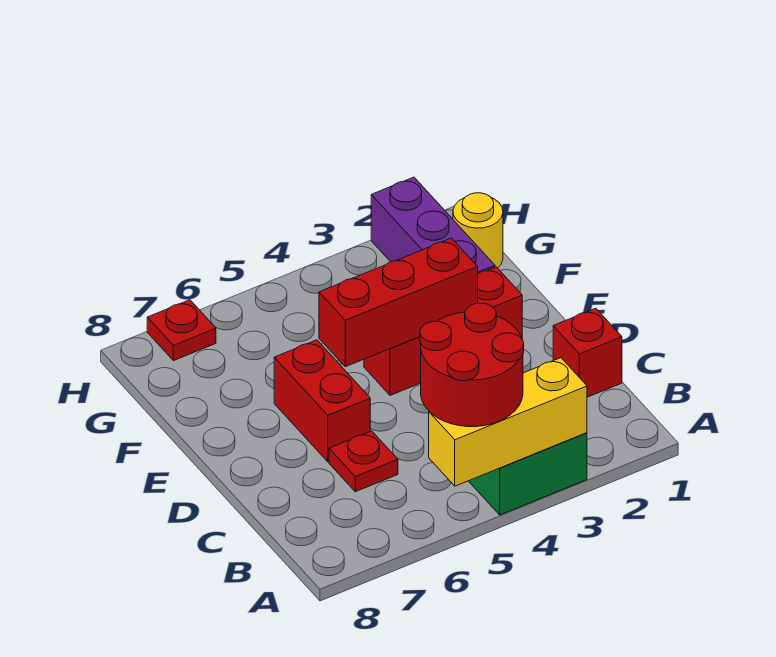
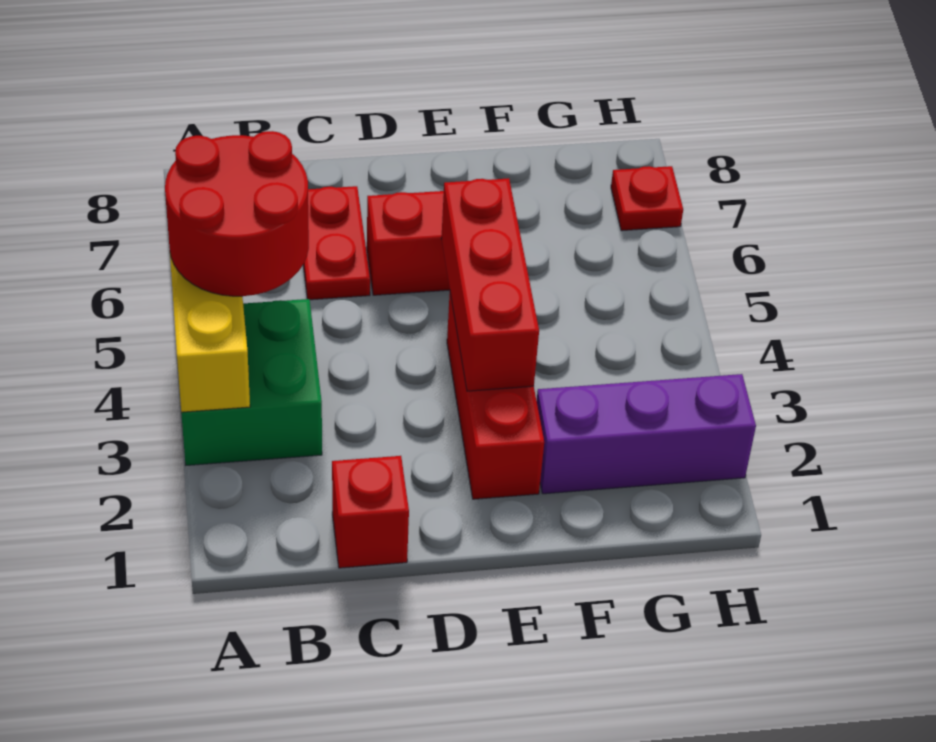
red plate C6 level 1 -> red plate C6:C7 level 1
yellow round brick G1 level 1 -> none

